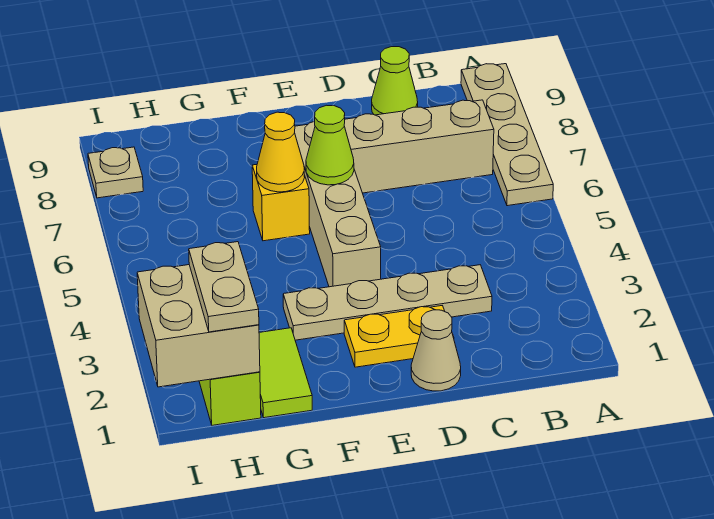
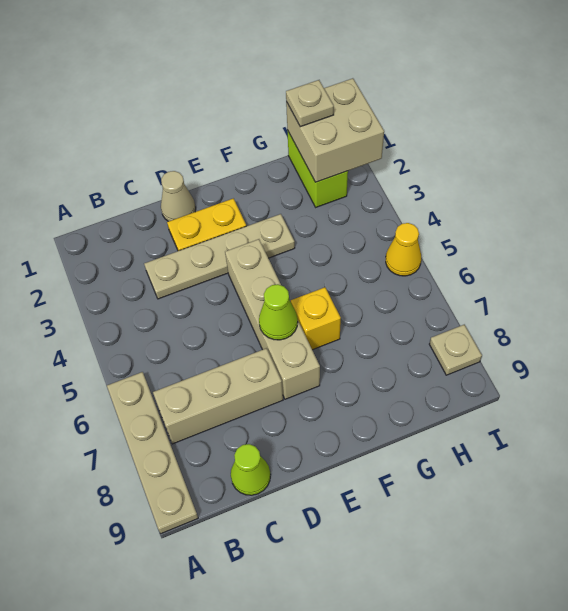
yellow cone F6 level 2 -> yellow cone I5 level 1
lime tile G1:G2 level 1 -> none
tan plate H1:H2 level 3 -> tan plate H1 level 3

